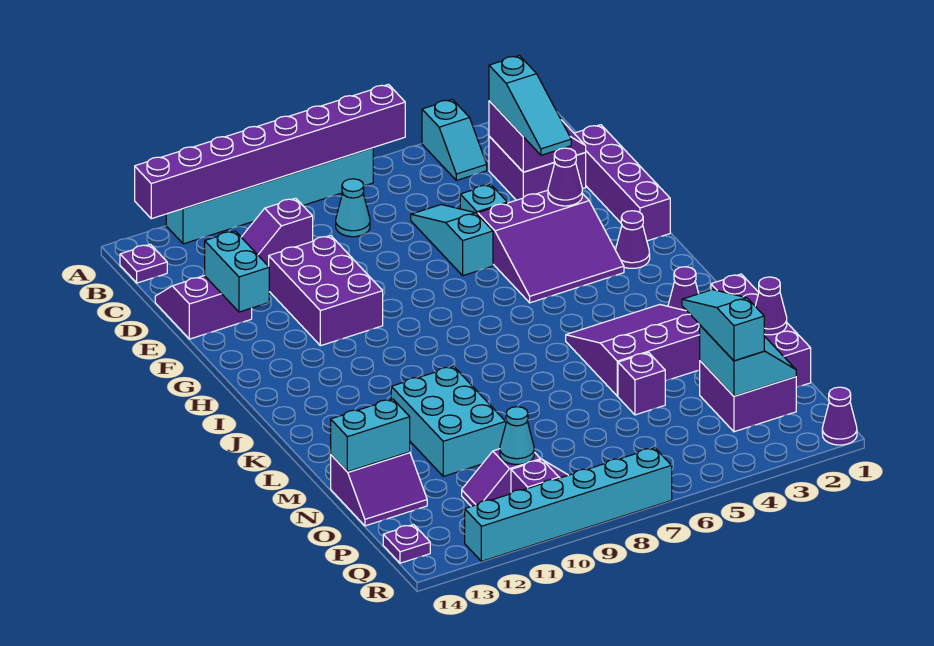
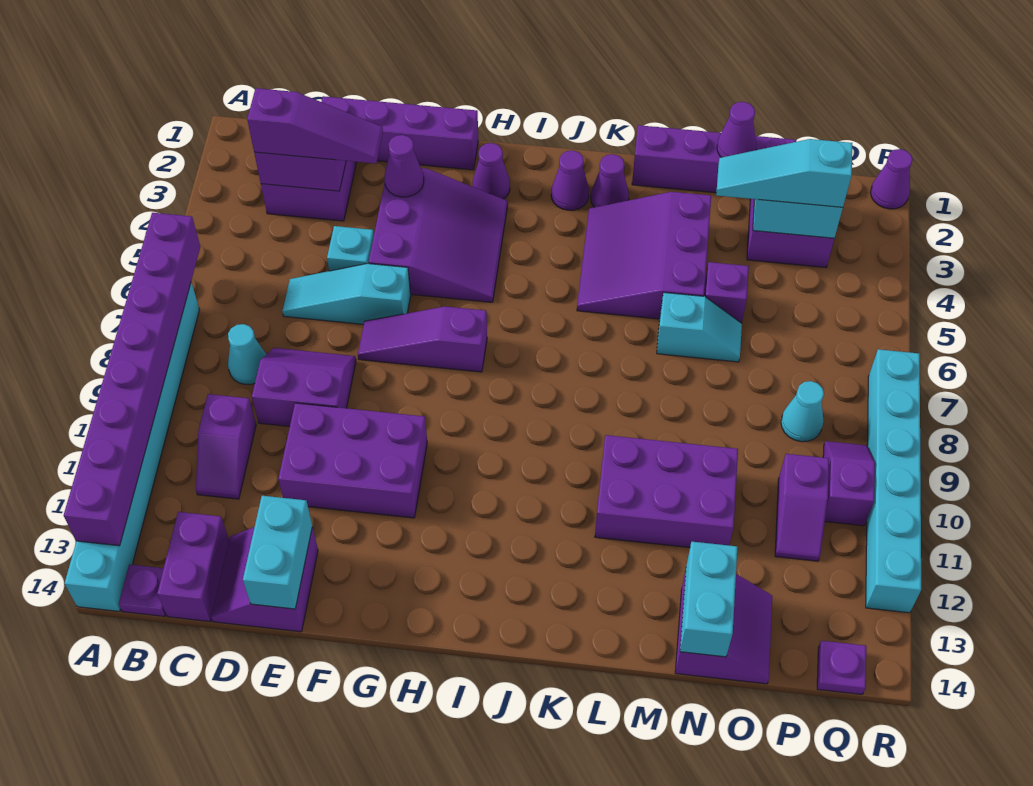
cyan slope A4:B4 level 1 top A -> cyan slope M6:N6 level 1 top M
cyan brick A7:A12 level 1 -> cyan brick A7:A14 level 1
cyan slope C3:E3 level 3 top C -> purple slope C3:E3 level 3 top C
none -> purple brick C13:C14 level 1
none -> purple slope D8:E9 level 1 top 9
cyan brick E13:F13 level 2 -> cyan brick E13:E14 level 2
none -> purple slope F7:H7 level 1 top H
none -> purple cone J2 level 1
cyan brick L10:N11 level 1 -> purple brick L10:N11 level 1
cyan cone P10 level 2 -> cyan cone P8 level 1

